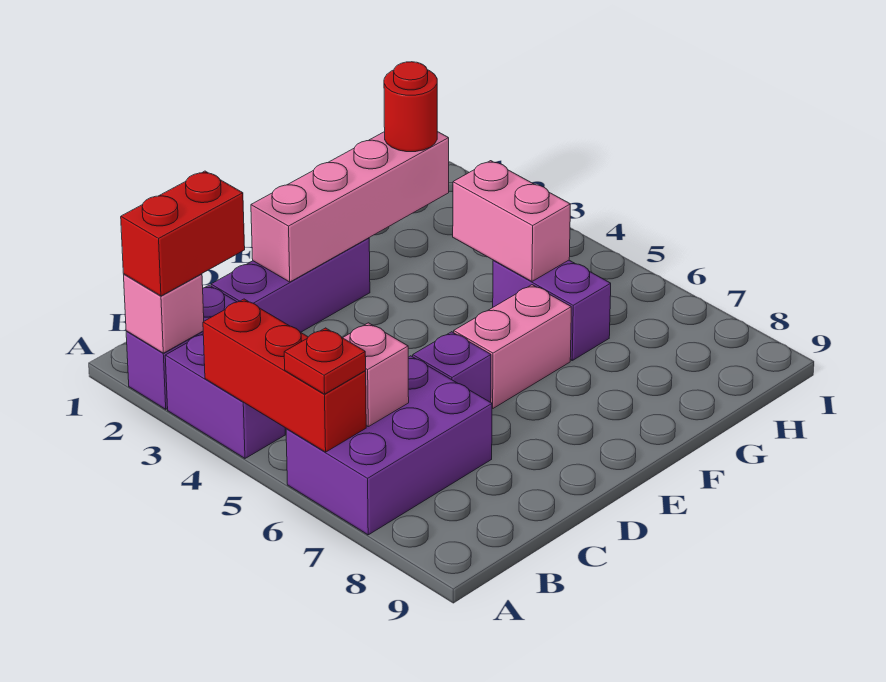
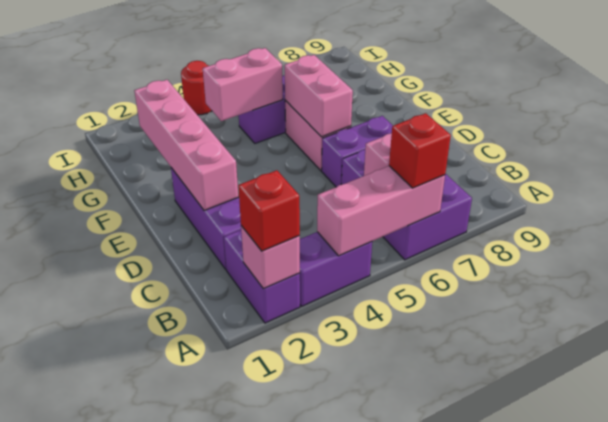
red brick A2:B2 level 3 -> red brick A2 level 3
red brick A4:A6 level 2 -> pink brick A4:A6 level 2
red plate A6 level 3 -> red brick A6 level 3
purple brick D6 level 1 -> purple brick D6:D7 level 1
none -> pink brick E6:F6 level 2
red round brick G2 level 3 -> red round brick I4 level 1

